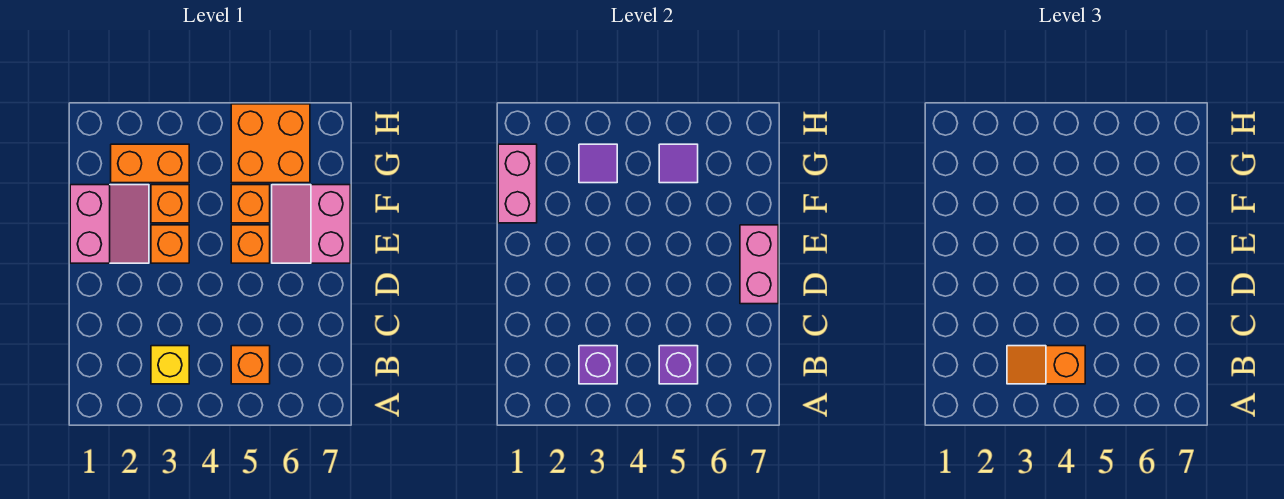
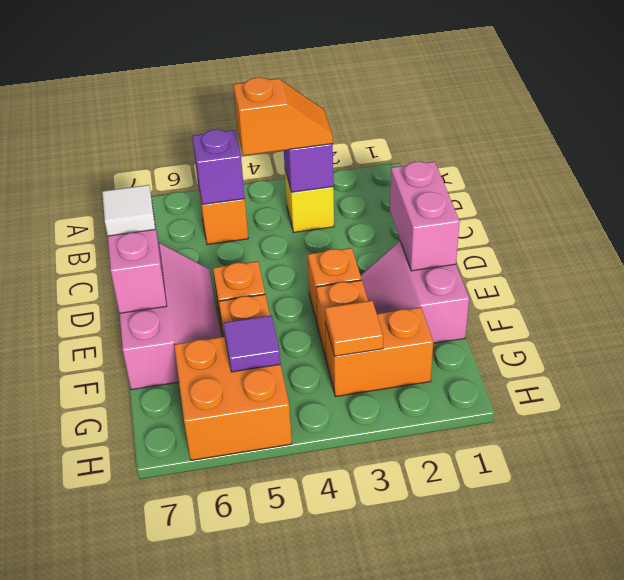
none -> white tile D7 level 3
pink slope E6:F7 level 1 top 7 -> pink slope D6:F7 level 1 top 7
pink brick F1:G1 level 2 -> pink brick D1:E1 level 2
purple tile G3 level 2 -> orange tile G3 level 2

